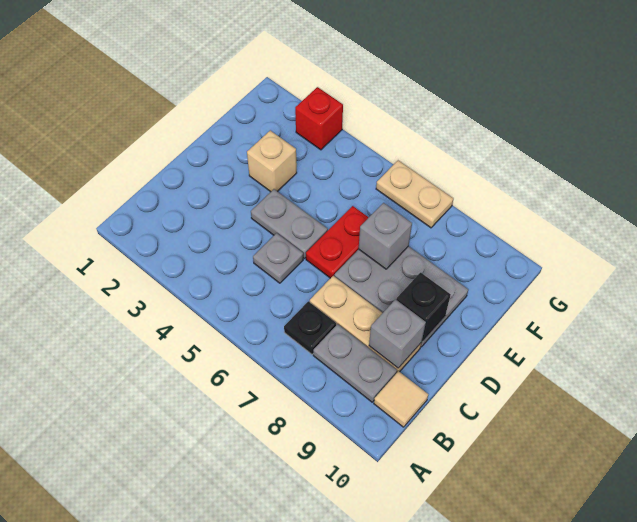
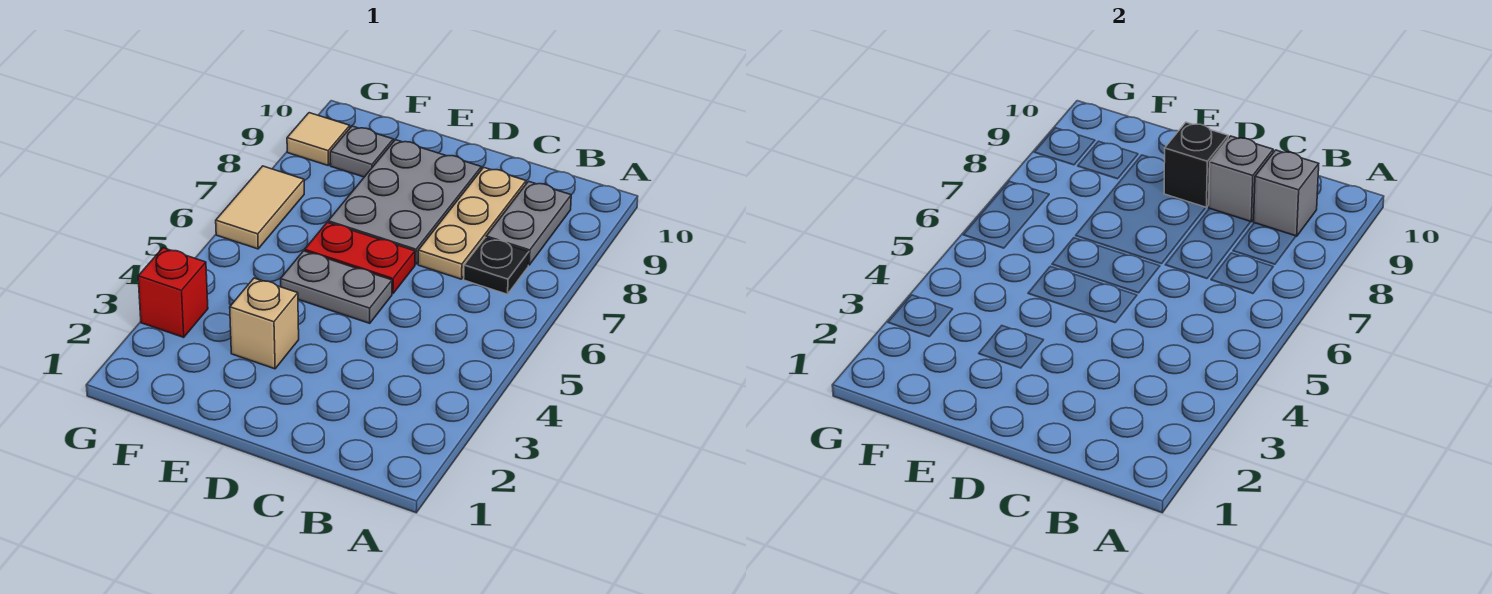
tan tile B10 level 1 -> tan tile G9 level 1
grey plate C5 level 1 -> grey plate F9 level 1
grey plate D4:D5 level 1 -> grey plate D5:E5 level 1
grey brick E7 level 2 -> grey brick B9 level 2
tan plate G6:G7 level 1 -> tan tile G6:G7 level 1

